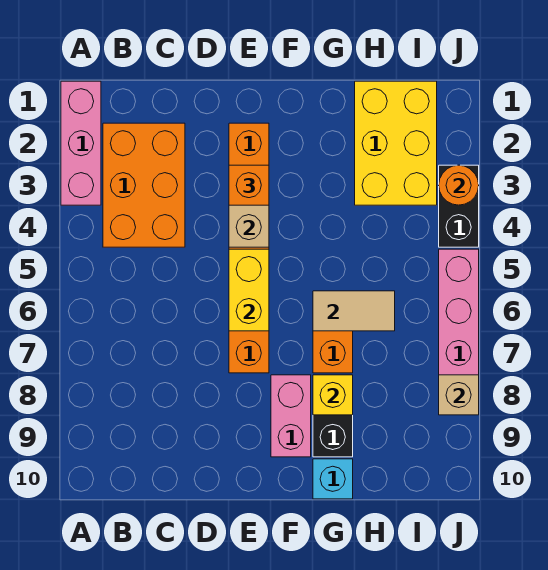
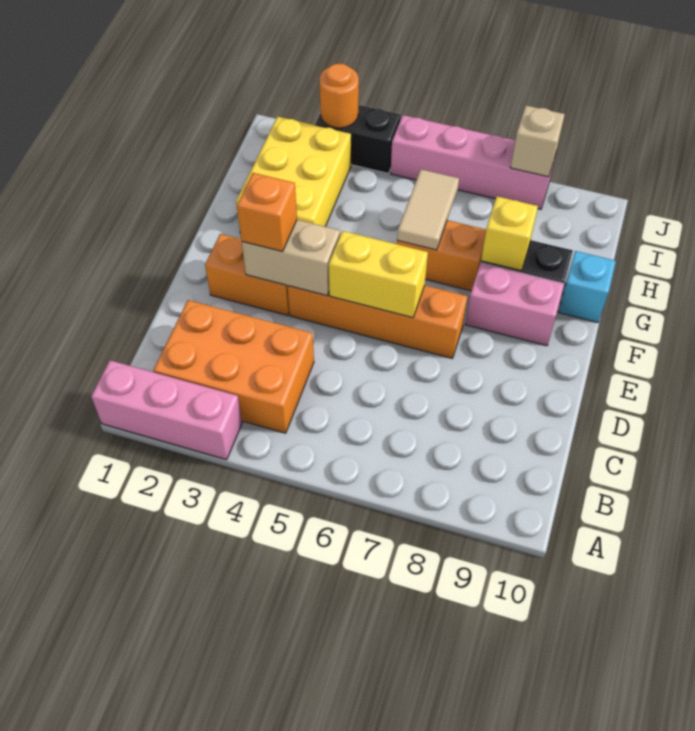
yellow brick H1:I3 level 1 -> yellow brick G2:I3 level 1

